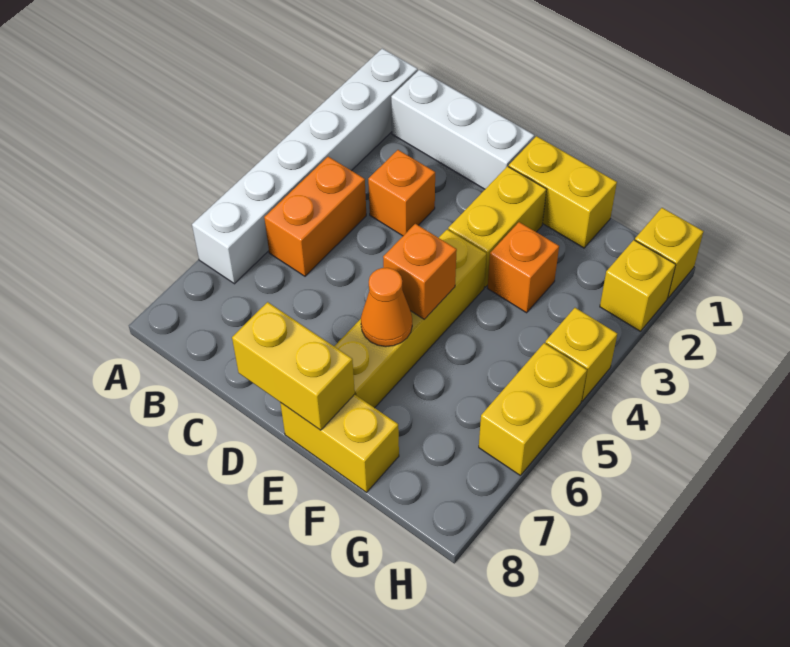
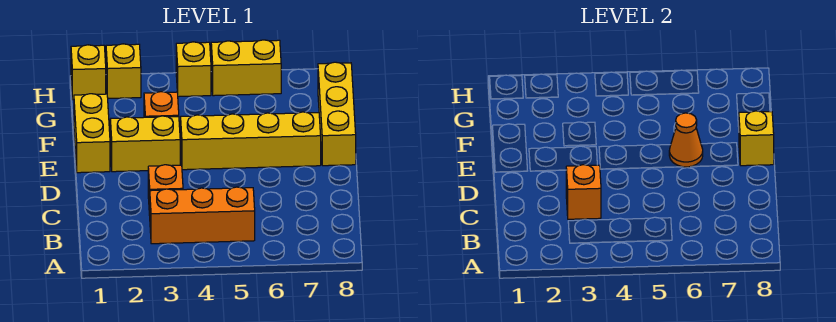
white brick A1:A6 level 1 -> none
white brick B1:D1 level 1 -> none
orange brick B4:B5 level 1 -> orange brick B3:B5 level 1
yellow brick D8:E8 level 2 -> yellow brick E8 level 2
orange brick E5 level 2 -> orange brick C3 level 2
yellow brick E8:F8 level 1 -> yellow brick E8:G8 level 1

